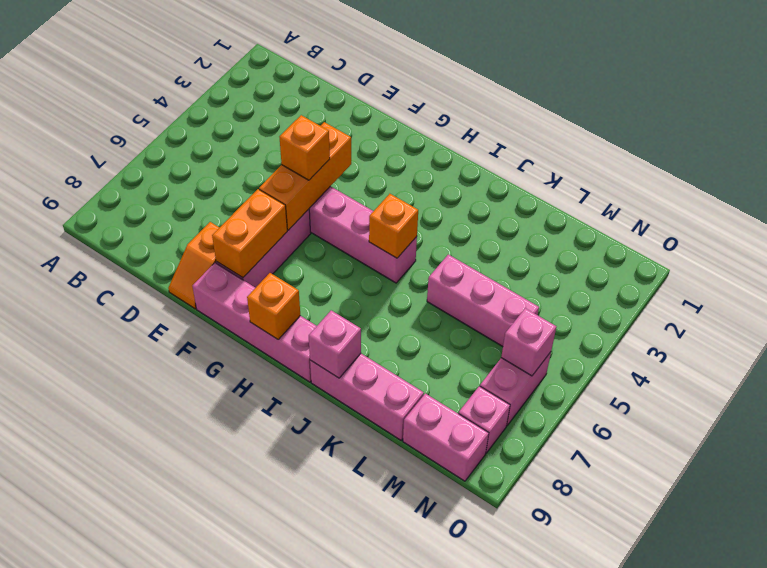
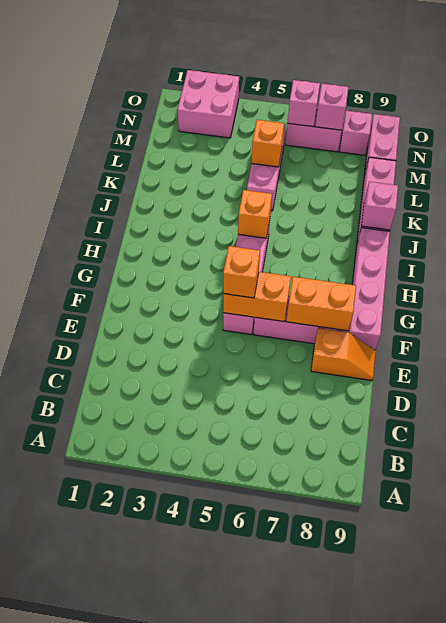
orange brick F4:F6 level 2 -> orange brick F5:F6 level 2
orange brick H9 level 2 -> orange brick L5 level 2
none -> pink brick N2:O3 level 1
none -> pink brick N7 level 2

